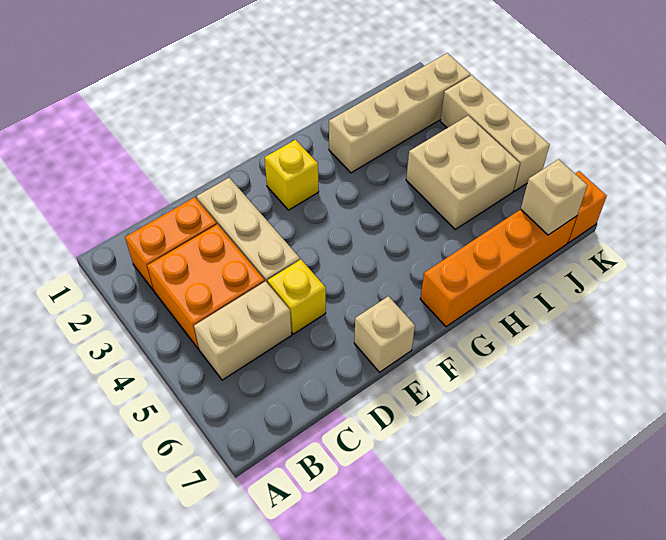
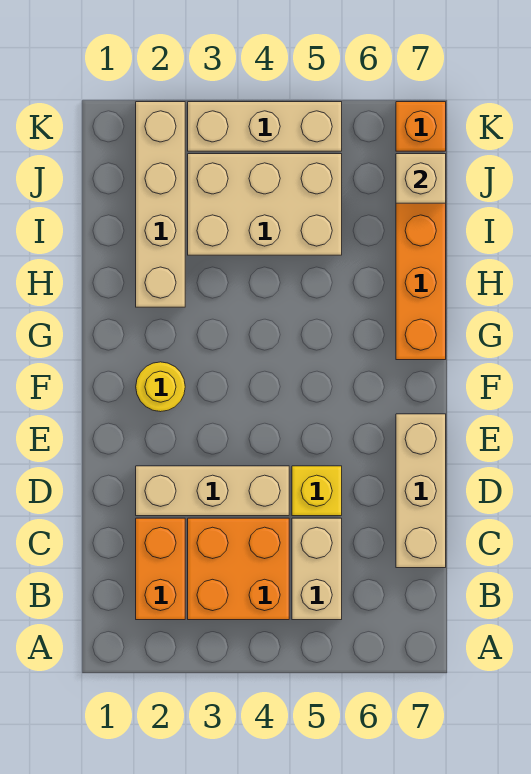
tan brick E7 level 1 -> tan brick C7:E7 level 1
yellow brick F2 level 1 -> yellow round brick F2 level 1
tan brick I4:J5 level 1 -> tan brick I3:J5 level 1

